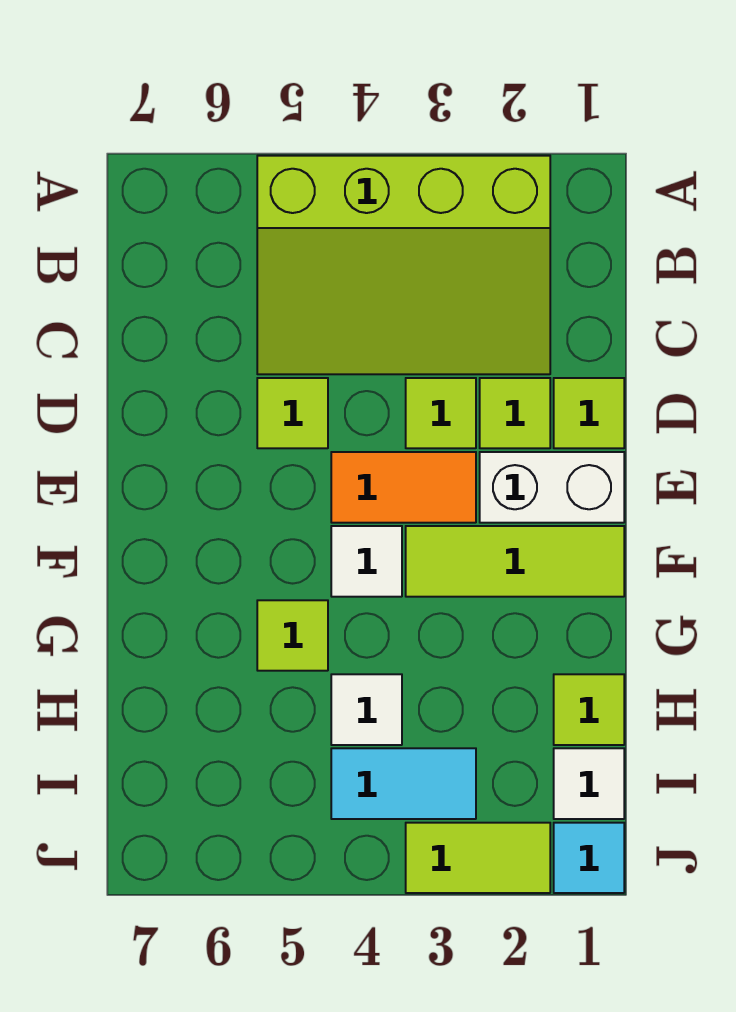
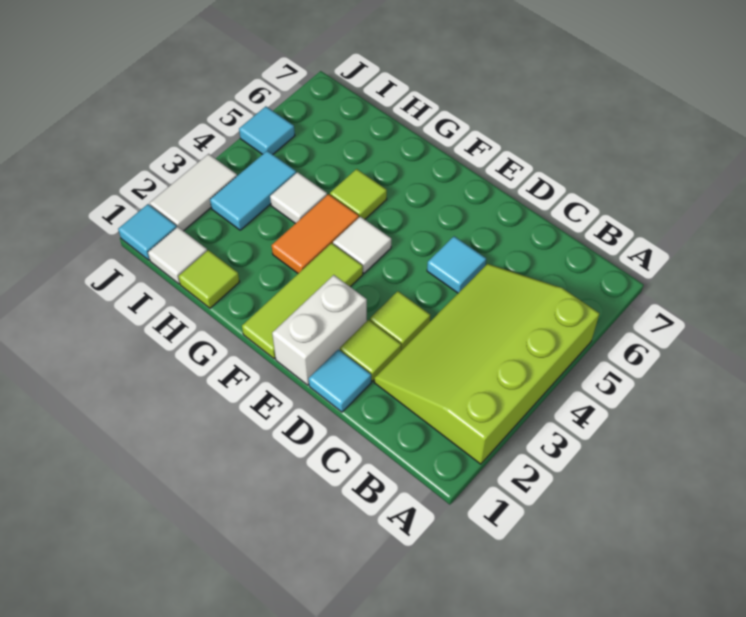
lime tile D1 level 1 -> cyan tile D1 level 1
lime tile D5 level 1 -> cyan tile D5 level 1
orange tile E3:E4 level 1 -> orange tile G3:G4 level 1
lime tile J2:J3 level 1 -> white tile J2:J3 level 1
none -> cyan tile J5 level 1

